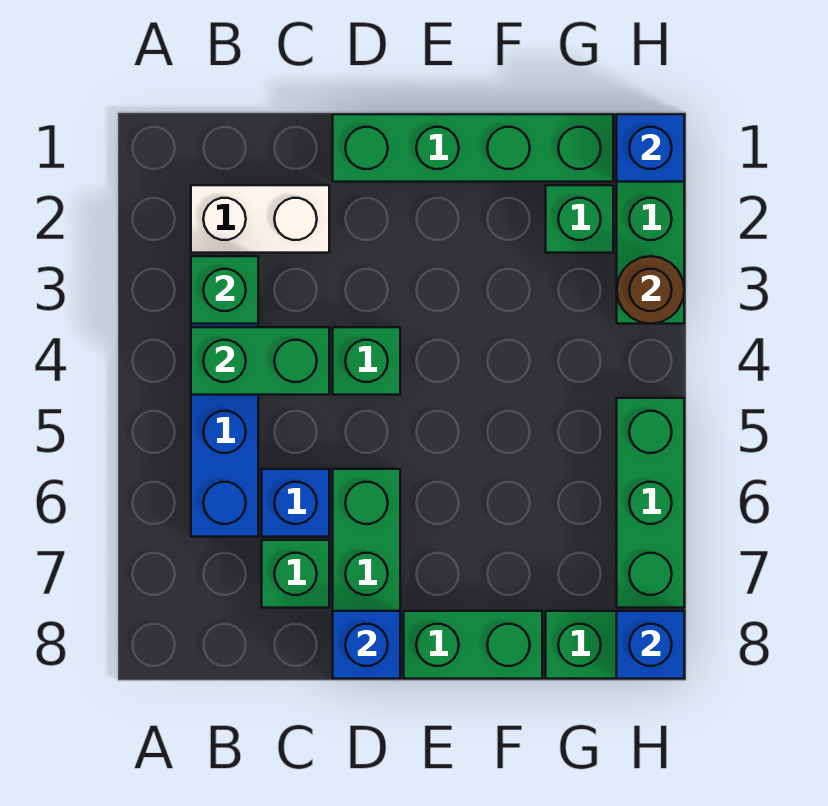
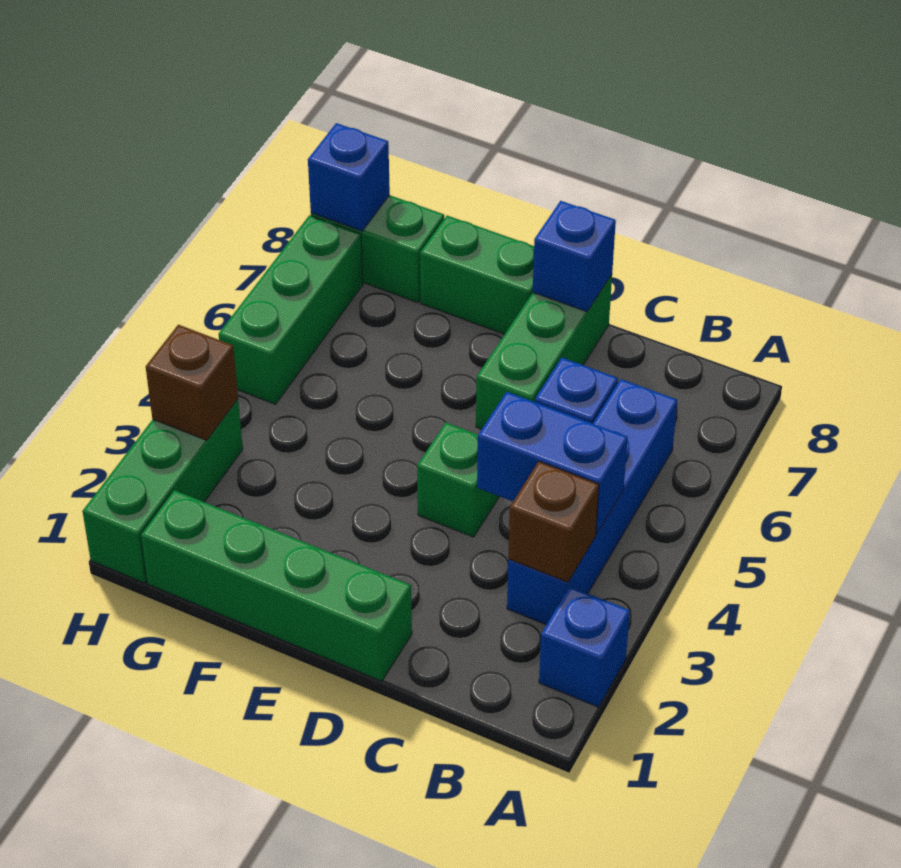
white brick B2:C2 level 1 -> none
green brick B3 level 2 -> brown brick B3 level 2
green brick B4:C4 level 2 -> blue brick B4:C4 level 2
green brick C7 level 1 -> none
green brick G2 level 1 -> none
blue brick H1 level 2 -> blue brick A2 level 1
brown round brick H3 level 2 -> brown brick H3 level 2

